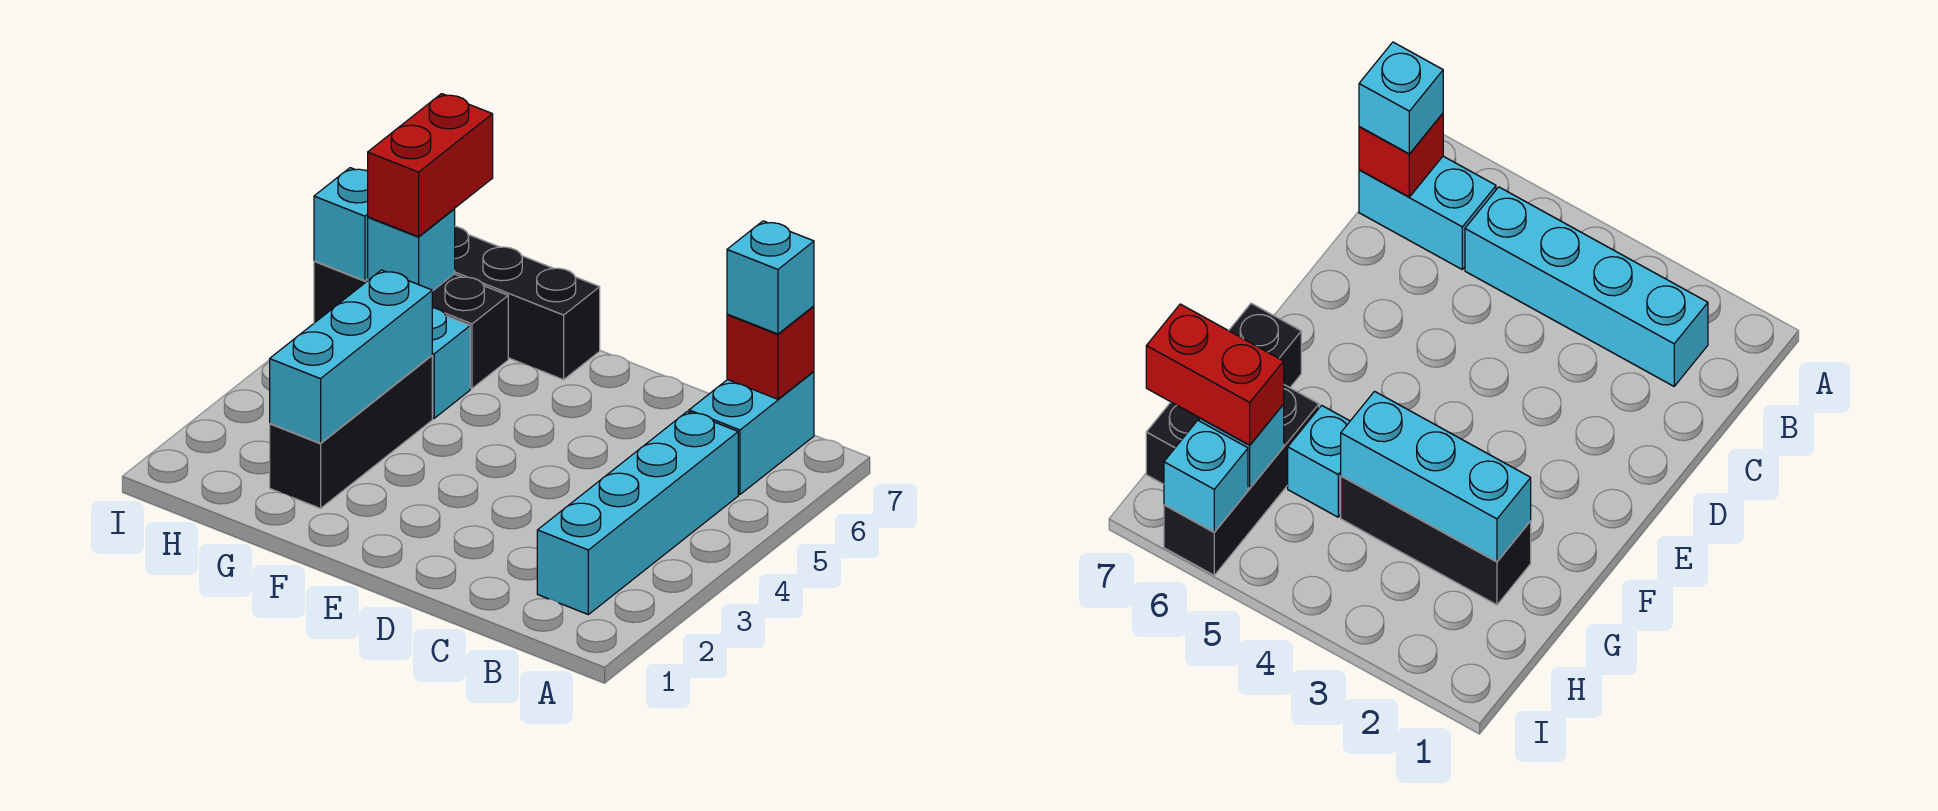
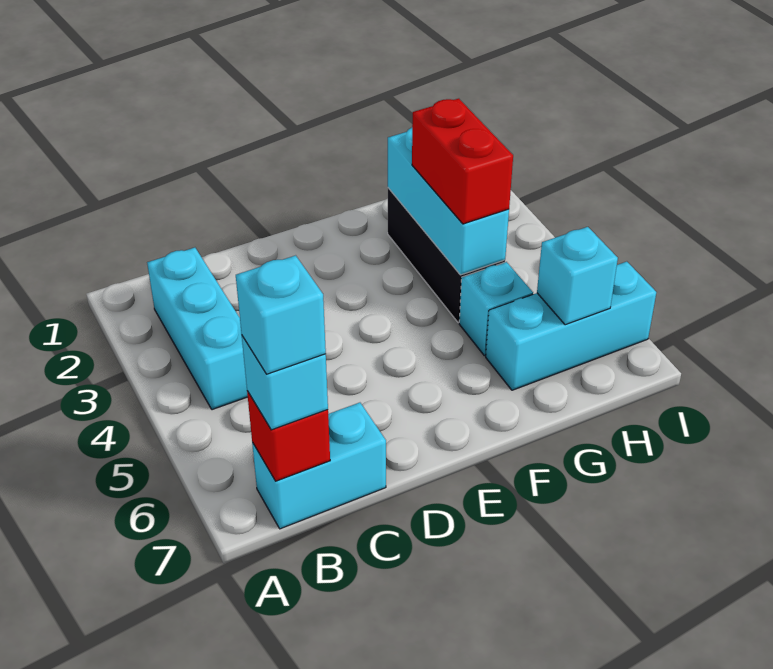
cyan brick B2:B5 level 1 -> cyan brick B2:B4 level 1
cyan brick B6:B7 level 1 -> cyan brick B7:C7 level 1
black brick F7:H7 level 1 -> none
black brick G6:I6 level 1 -> cyan brick G6:I6 level 1
red brick H6:H7 level 3 -> red brick G3:G4 level 3
cyan brick I6 level 2 -> cyan brick B7 level 4

